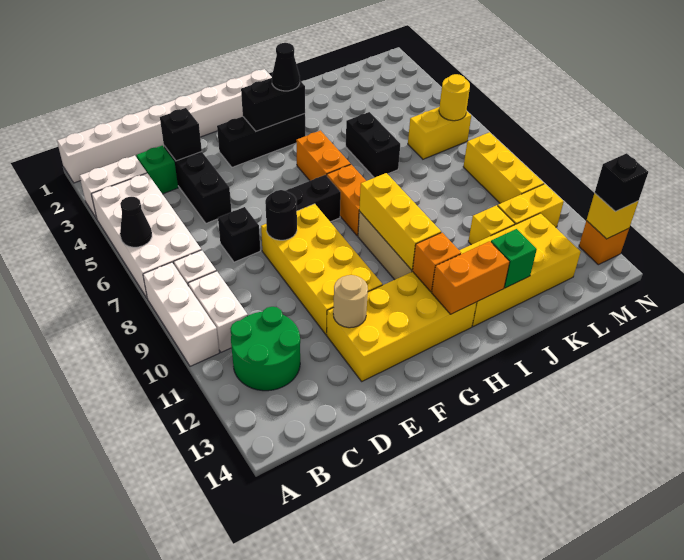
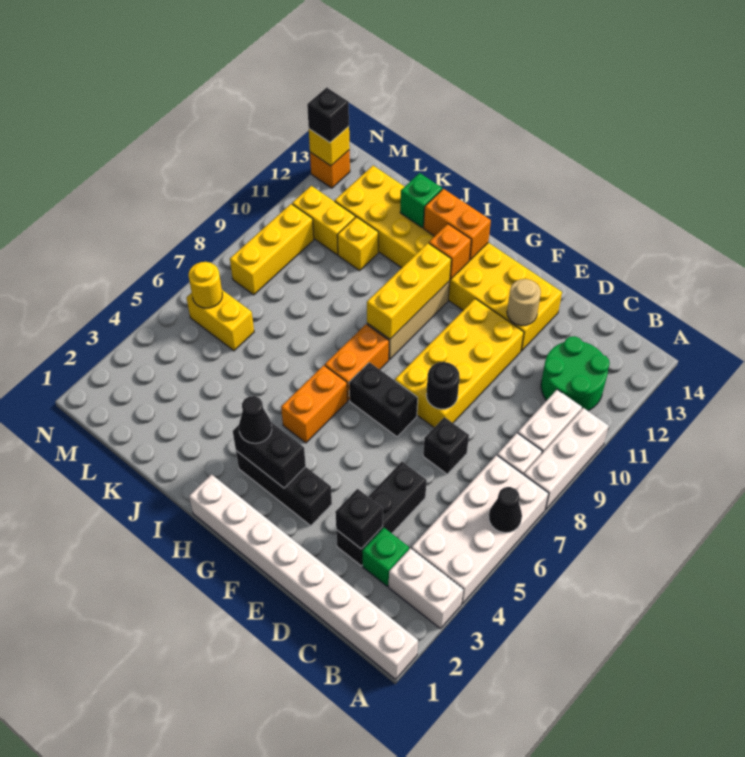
black brick J5:J6 level 1 -> none

